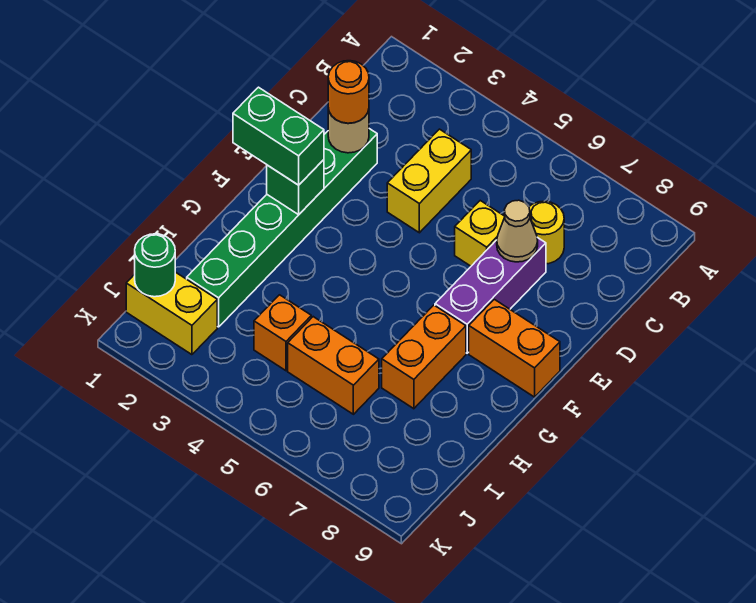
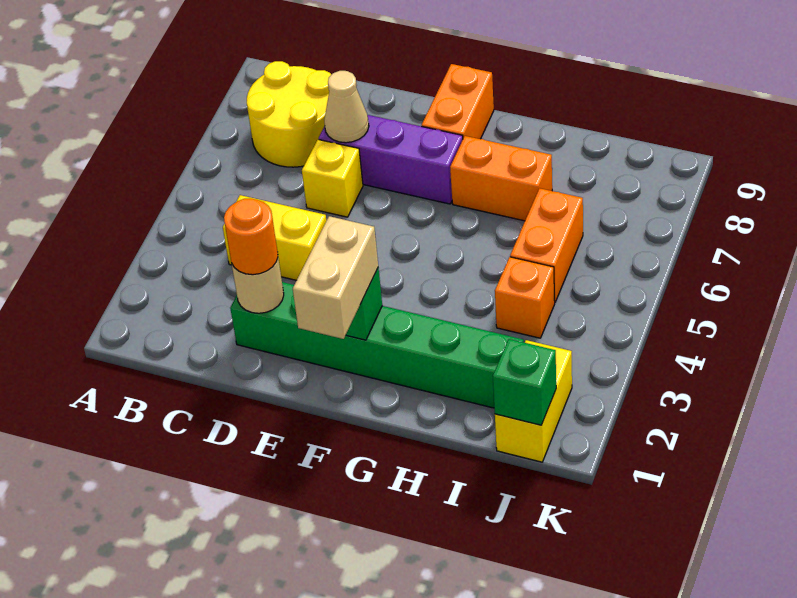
yellow round brick C7 level 1 -> yellow round brick B7:C8 level 1
green brick F1:F2 level 3 -> tan brick F1:F2 level 3
green round brick J1 level 2 -> green brick J1 level 2

